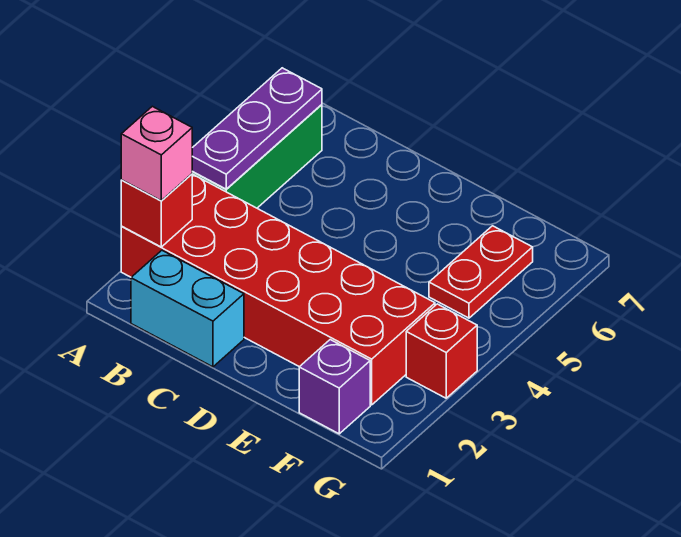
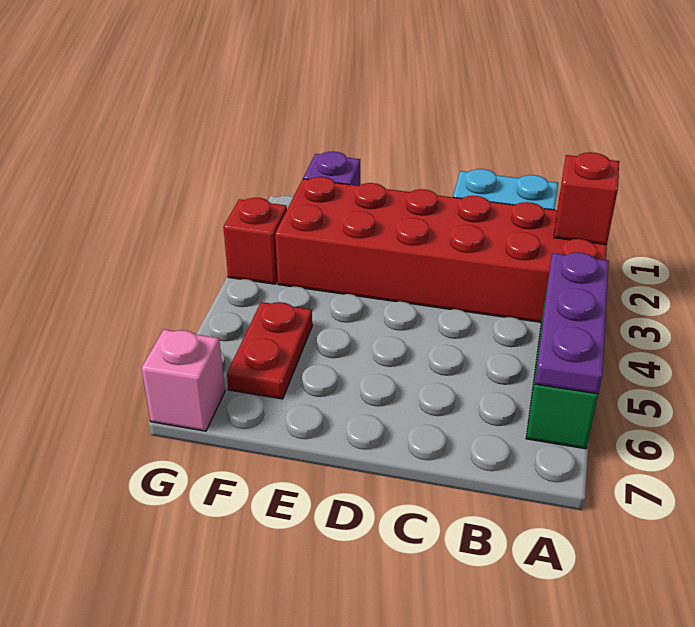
pink brick A2 level 3 -> pink brick G7 level 1

